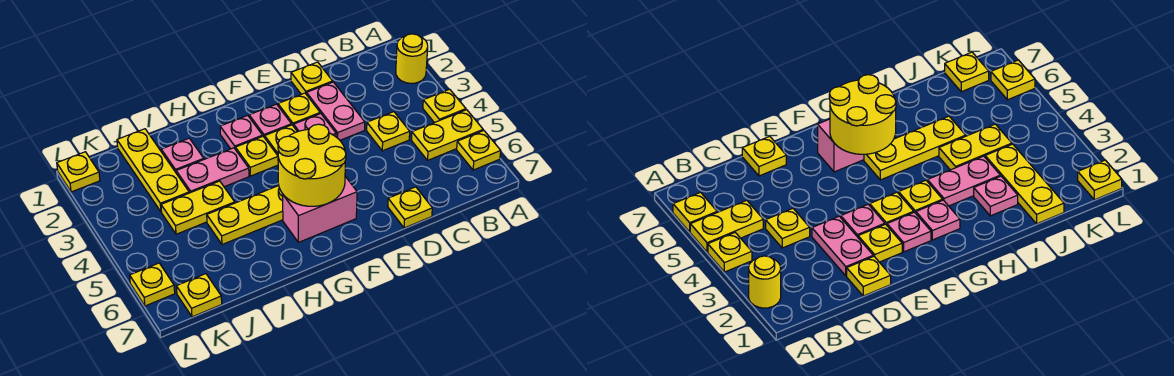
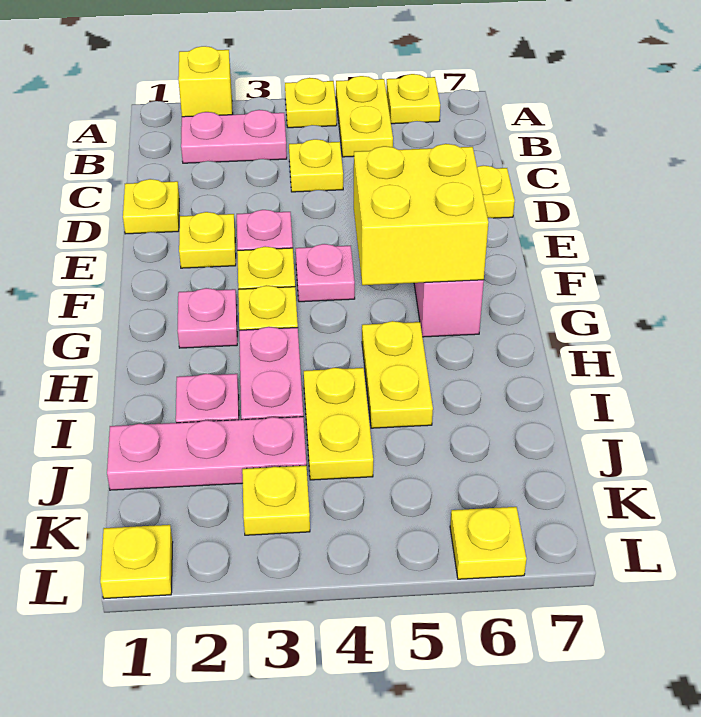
yellow round brick A2 level 1 -> yellow brick A2 level 1
pink plate D2:D3 level 1 -> pink plate B2:B3 level 1
pink plate F2 level 1 -> pink plate F4 level 1
yellow round brick F5:G6 level 2 -> yellow brick F5:G6 level 2
yellow plate G5:I5 level 1 -> yellow plate H5:I5 level 1
yellow plate J1:J3 level 1 -> pink plate J1:J3 level 1
yellow plate K7 level 1 -> yellow plate K3 level 1

